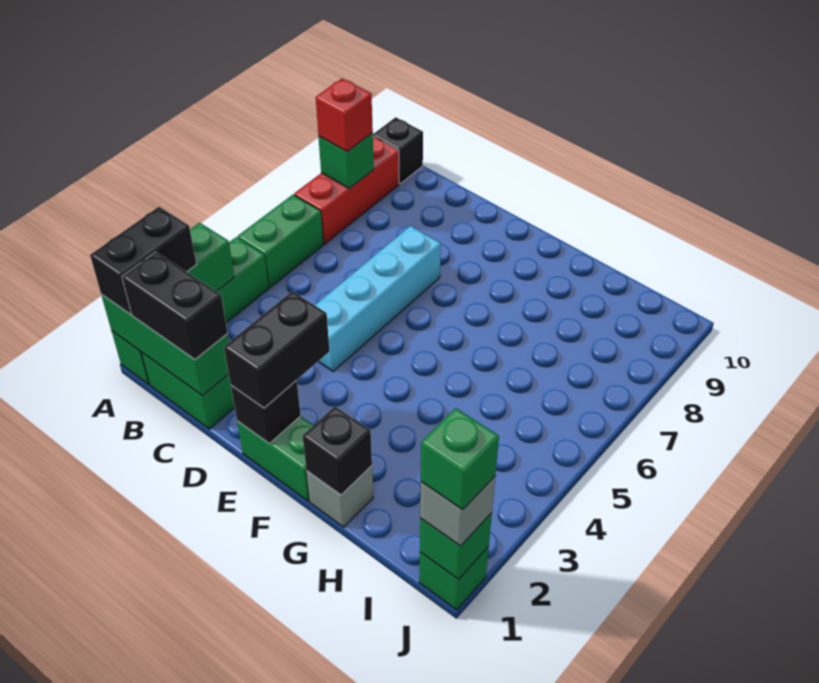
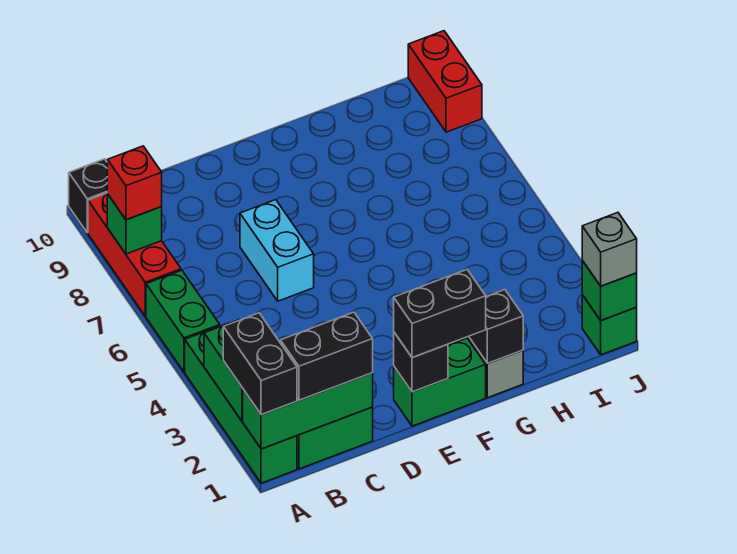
cyan brick D4:D7 level 1 -> cyan brick D6:D7 level 1
black brick E1:E2 level 3 -> black brick E1:F1 level 3
green brick J1 level 4 -> none
none -> red brick J9:J10 level 1

